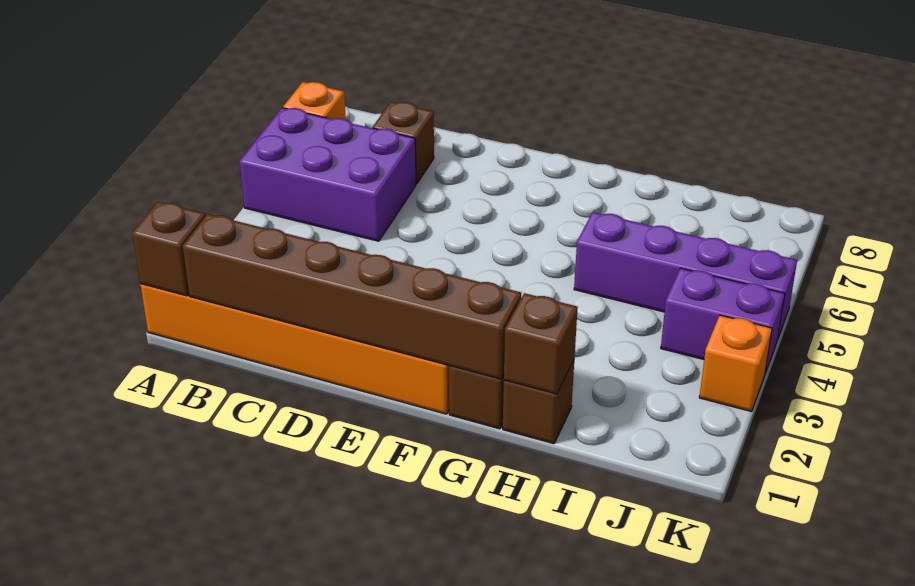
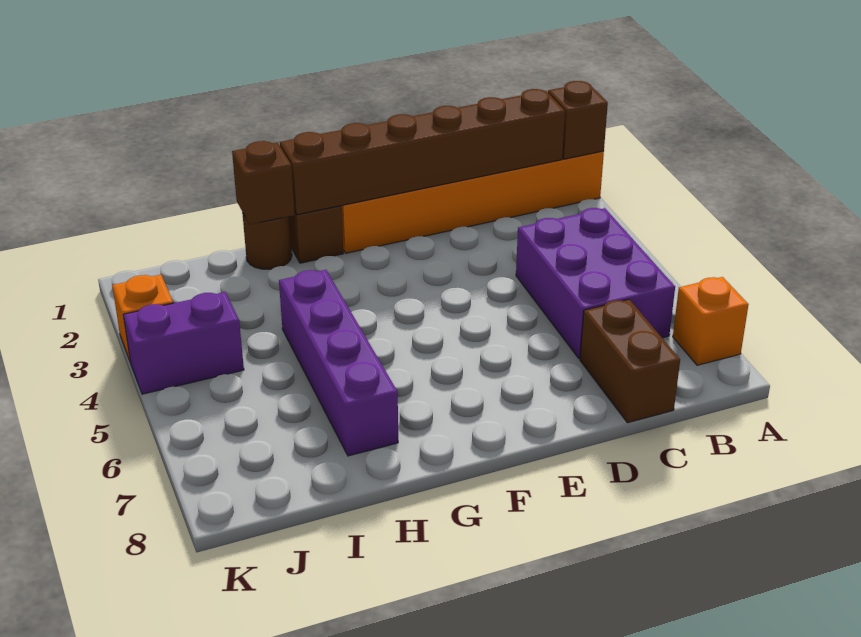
purple brick A5:C6 level 1 -> purple brick B4:C6 level 1
brown brick C7 level 1 -> brown brick C7:C8 level 1
brown brick H1 level 1 -> brown round brick H1 level 1
purple brick H5:K5 level 1 -> purple brick H4:H7 level 1

